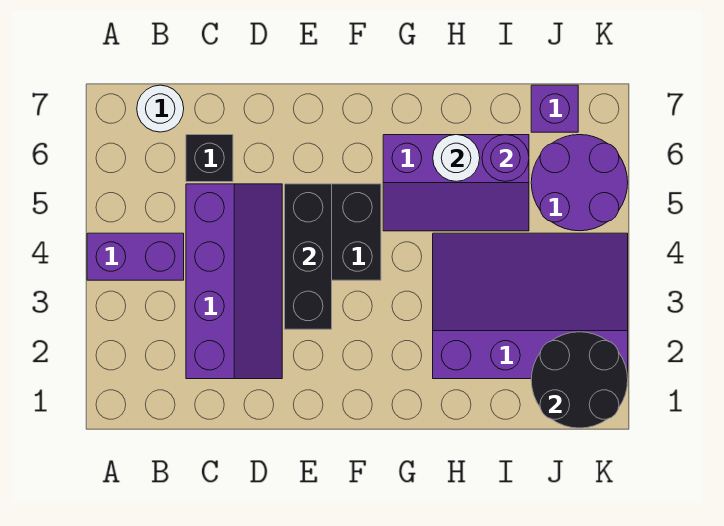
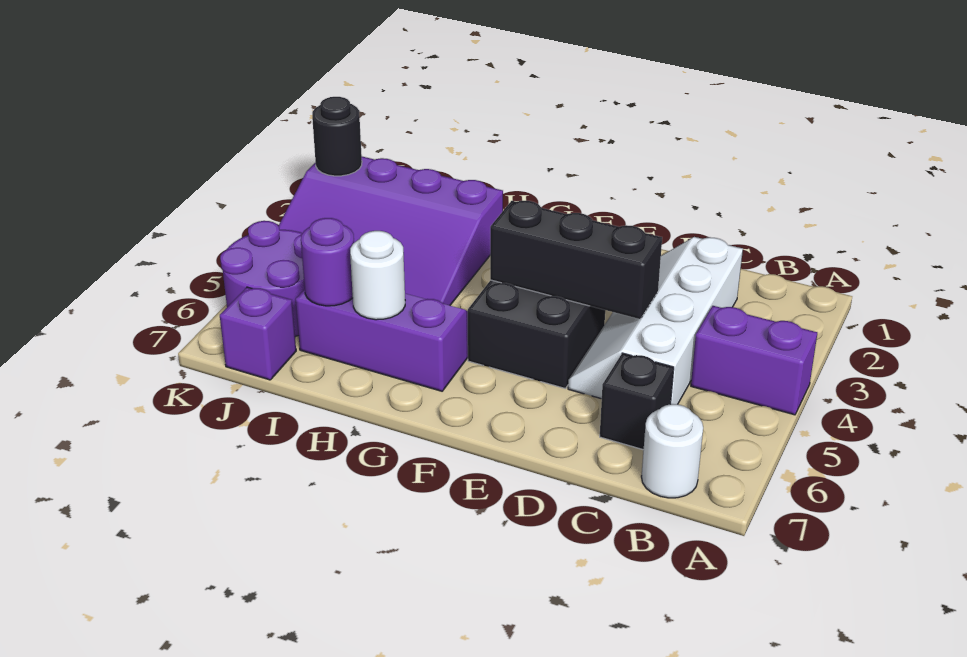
purple slope C2:D5 level 1 top C -> white slope C2:D5 level 1 top C
black brick E3:E5 level 2 -> black brick D4:F4 level 2
black round brick J1:K2 level 2 -> black round brick K2 level 2

